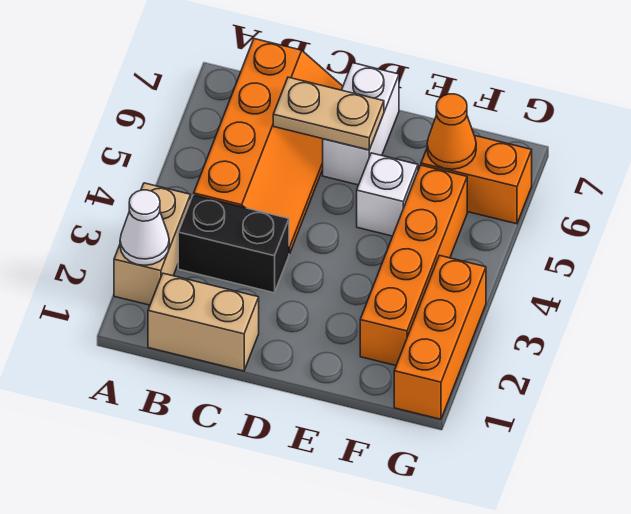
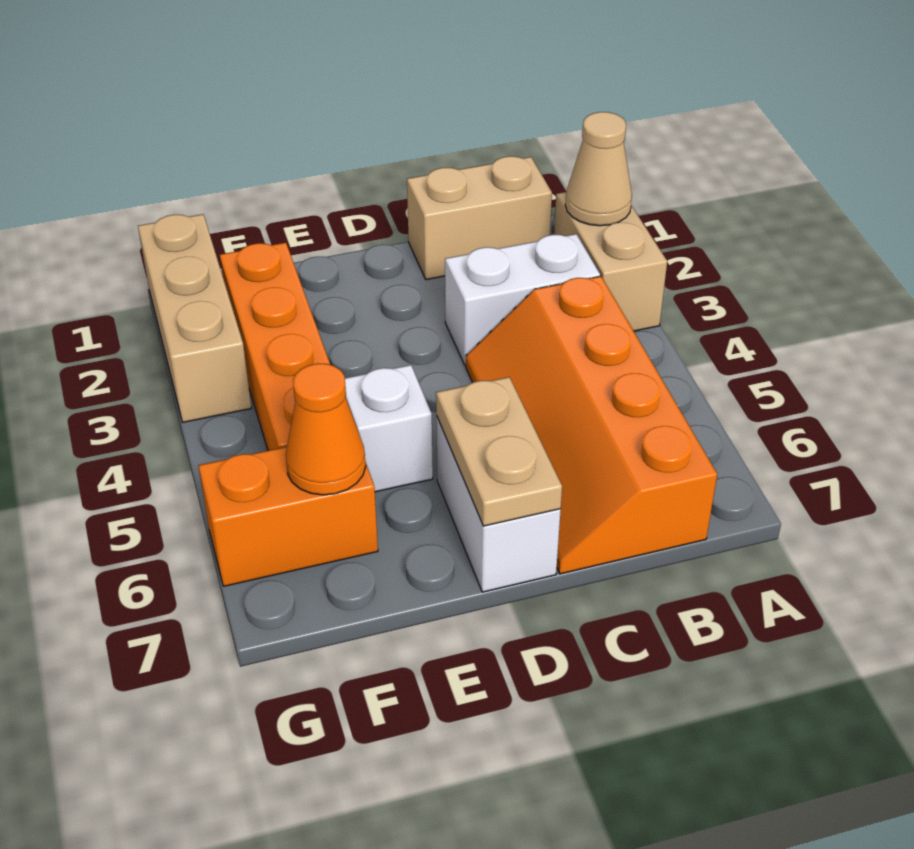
white cone A2 level 2 -> tan cone A2 level 2
black brick B3:C3 level 1 -> white brick B3:C3 level 1
tan plate C6:D6 level 2 -> tan plate D6:D7 level 2
orange brick G1:G3 level 1 -> tan brick G1:G3 level 1

